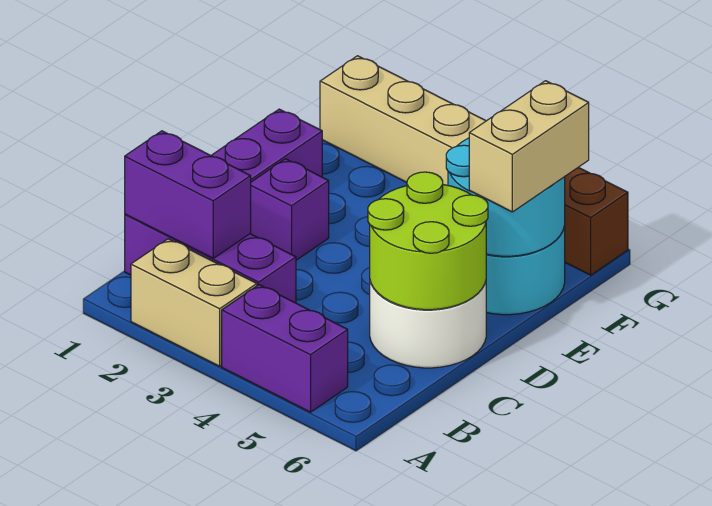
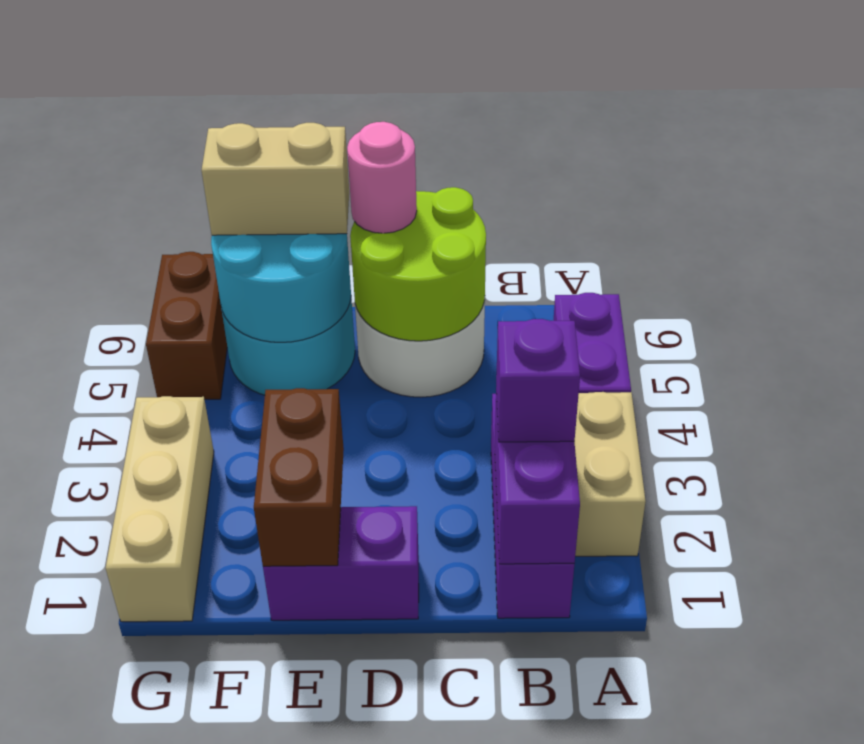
purple brick D2 level 1 -> purple brick B2 level 3
none -> pink round brick D6 level 3
none -> brown brick E1:E2 level 2

